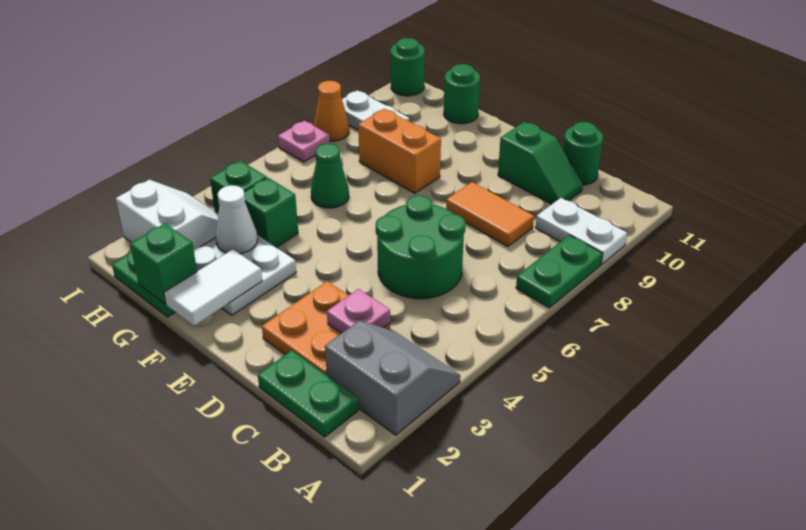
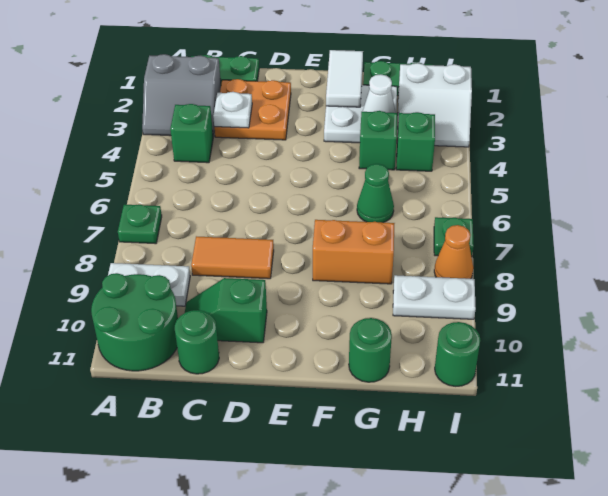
green plate A7:A8 level 1 -> green plate A7 level 1
pink plate C3 level 2 -> white plate C3 level 2
green round brick C5:D6 level 1 -> green round brick A10:B11 level 1
green brick G1 level 2 -> green brick B4 level 1
pink plate I7 level 1 -> green plate I7 level 1

